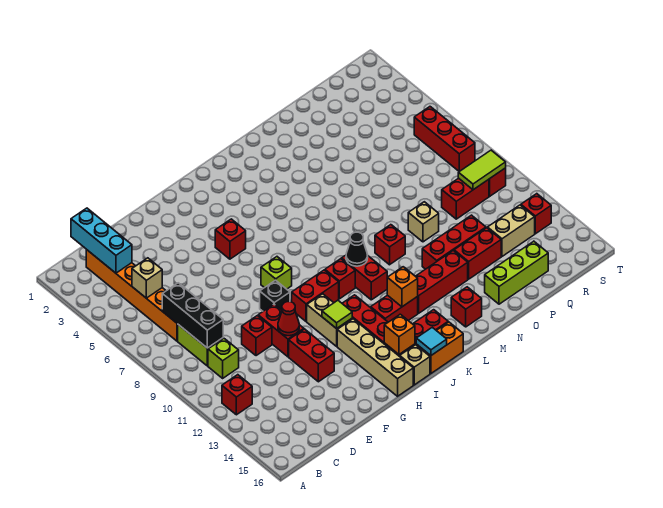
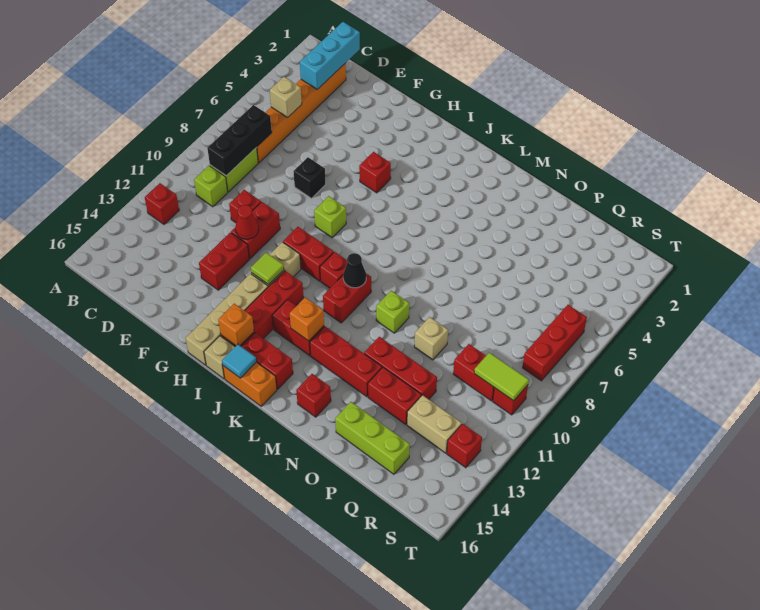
black brick G9 level 1 -> black brick F7 level 1
red brick M10 level 1 -> lime brick M10 level 1

